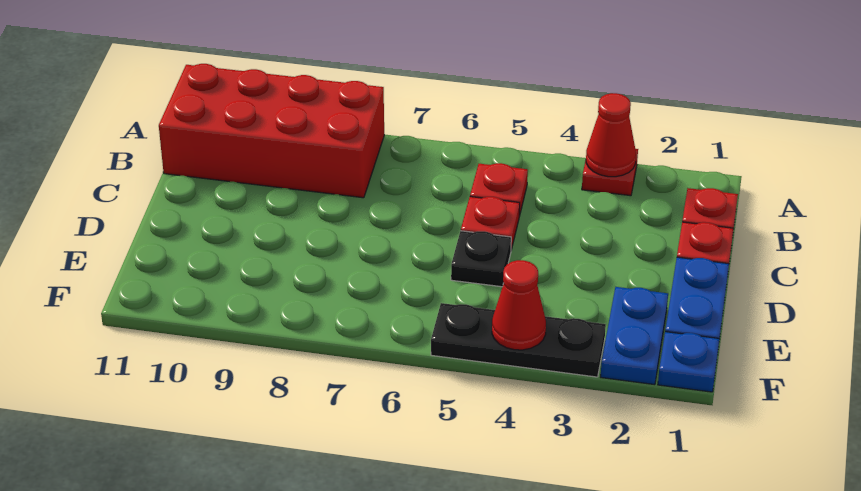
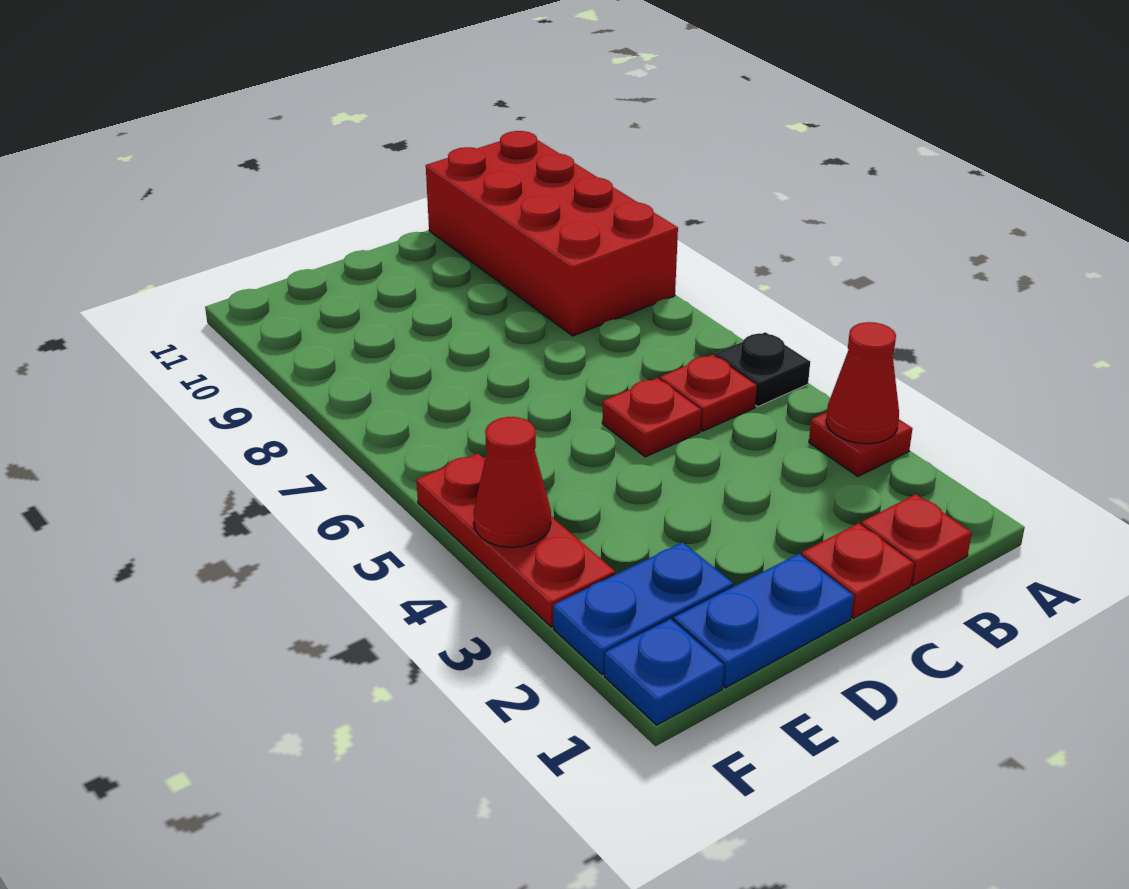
black plate D5 level 1 -> black plate A5 level 1
black plate F3:F5 level 1 -> red plate F3:F5 level 1

